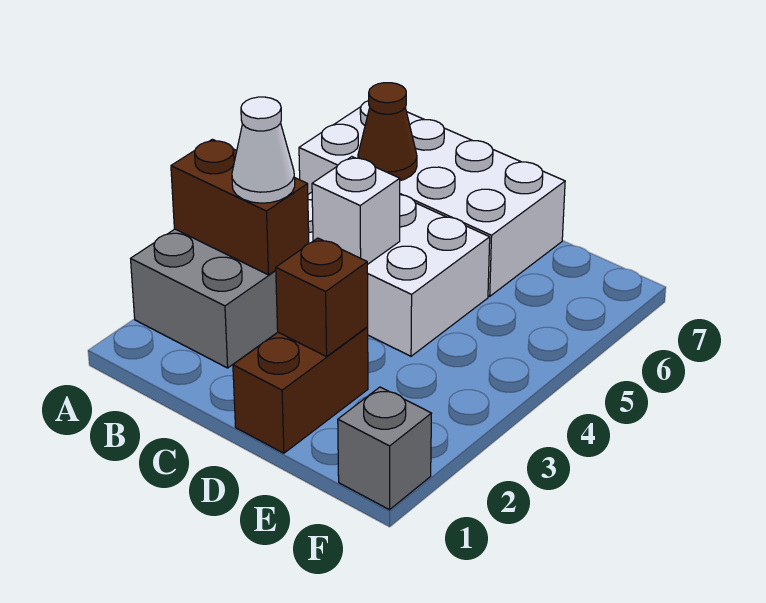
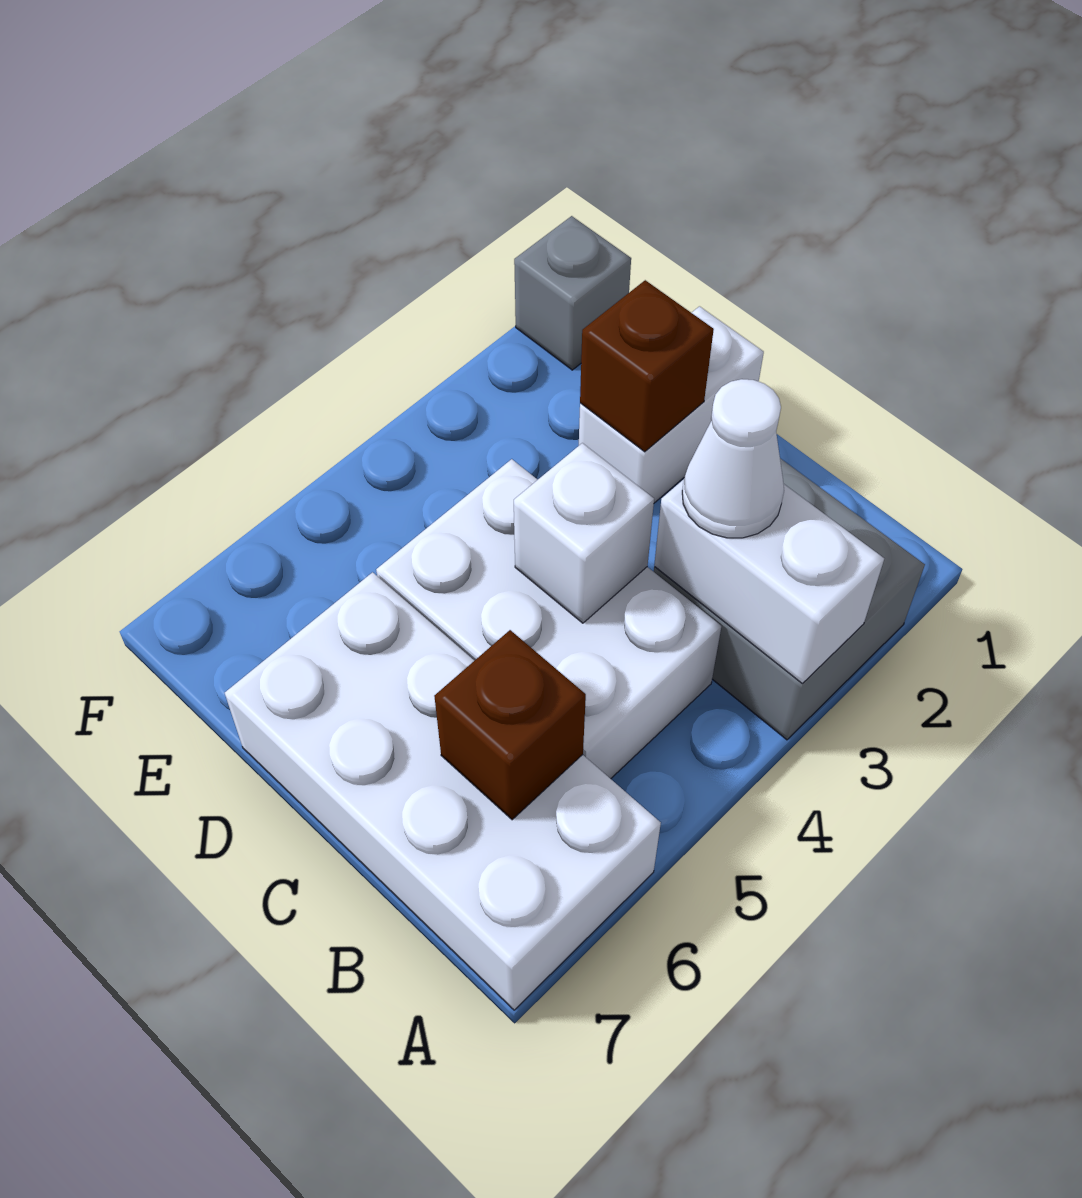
brown brick A3:B3 level 2 -> white brick A3:B3 level 2
brown cone B6 level 2 -> brown brick B6 level 2
brown brick D1:D2 level 1 -> white brick D1:D2 level 1

